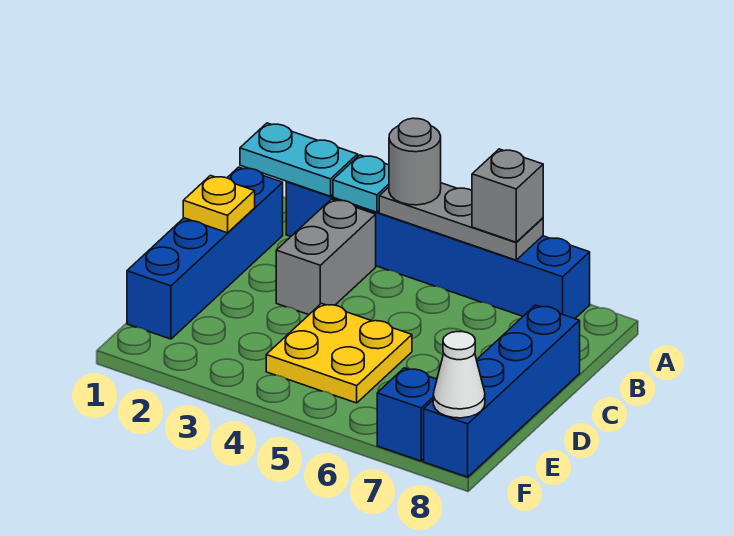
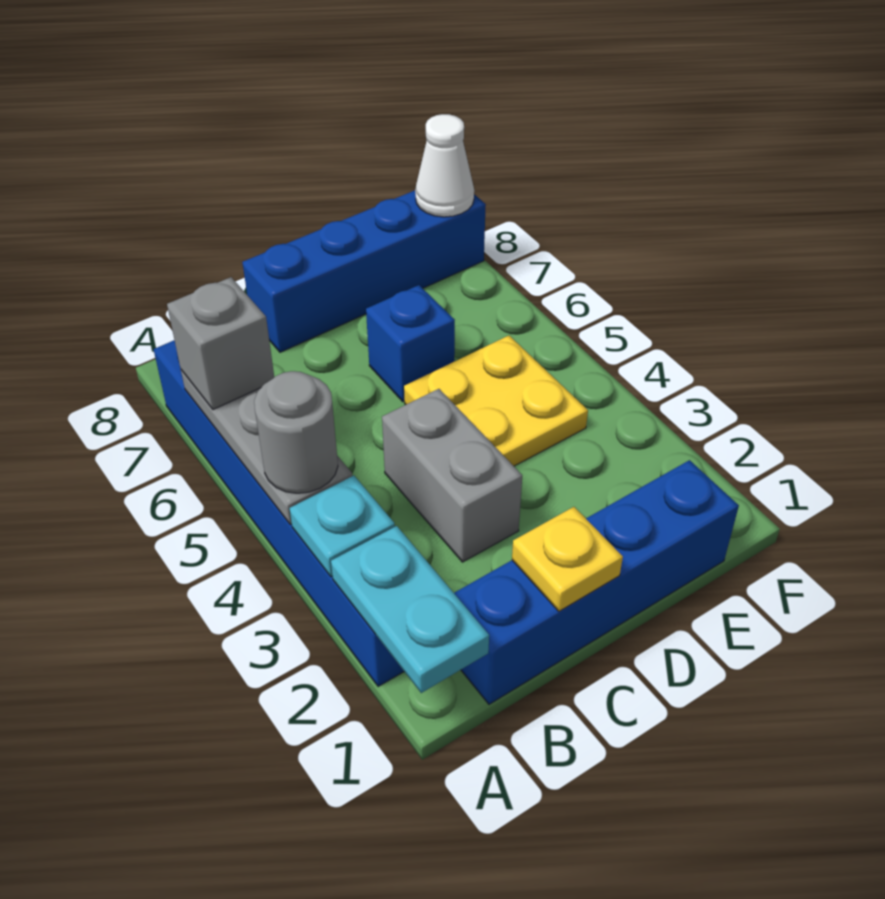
grey brick B3:C3 level 1 -> grey brick C3:C4 level 1
blue brick F7 level 1 -> blue brick D6 level 1

